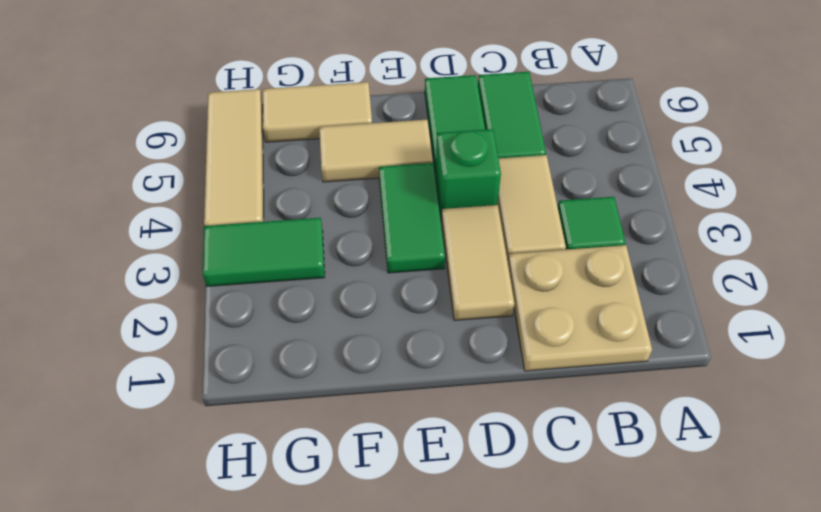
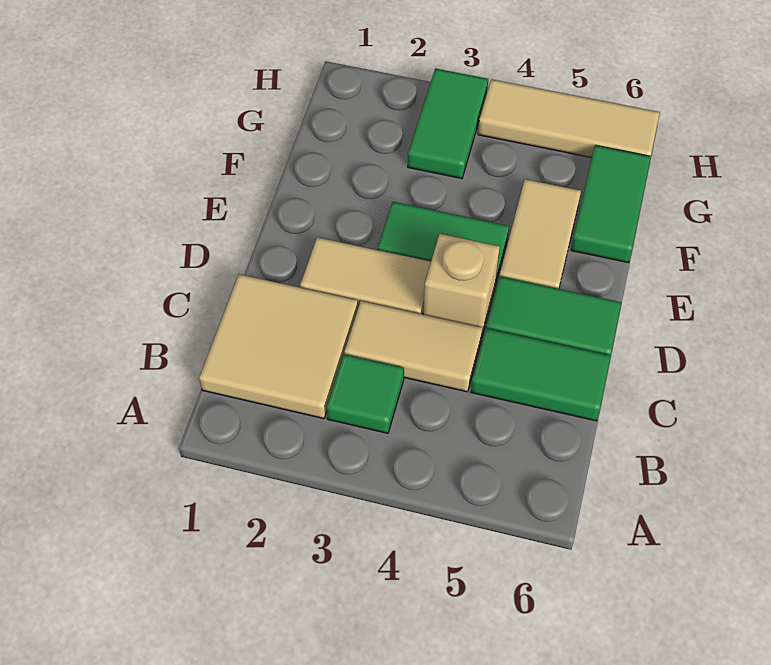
tan plate B1:C2 level 1 -> tan tile B1:C2 level 1
green brick D4 level 1 -> tan brick D4 level 1
tan tile F6:G6 level 1 -> green tile F6:G6 level 1

